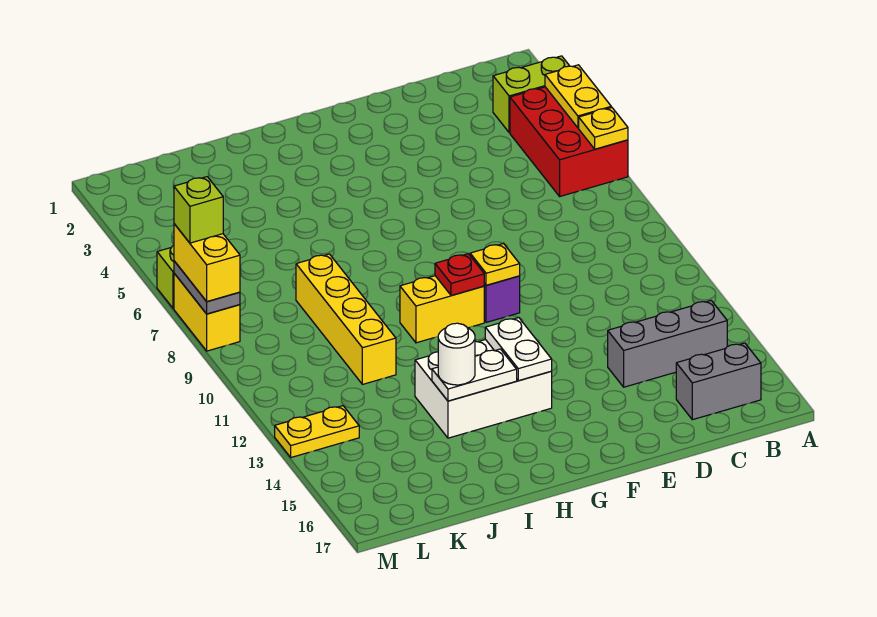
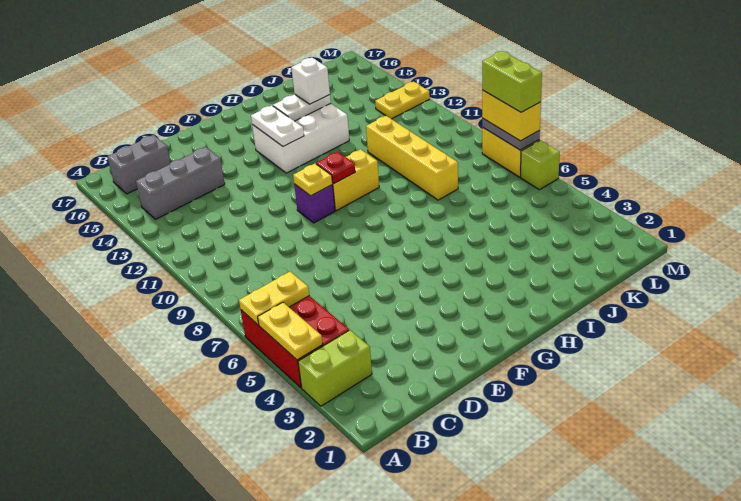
yellow plate A6 level 2 -> yellow plate A6:B6 level 2
white round brick I14 level 3 -> white brick I14 level 3
lime brick M7 level 4 -> lime brick M7:M8 level 4

